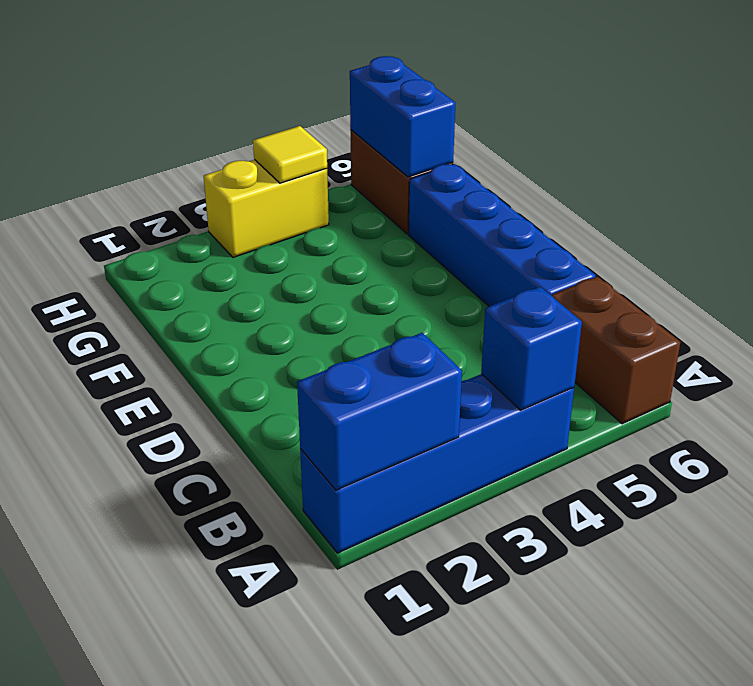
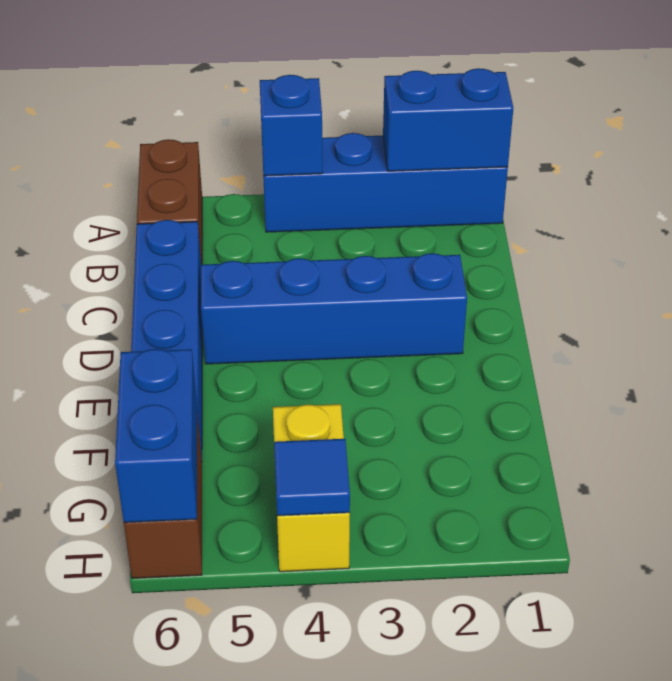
none -> blue brick D2:D5 level 1
yellow brick H3:H4 level 1 -> yellow brick G4:H4 level 1
yellow tile H4 level 2 -> blue tile H4 level 2

